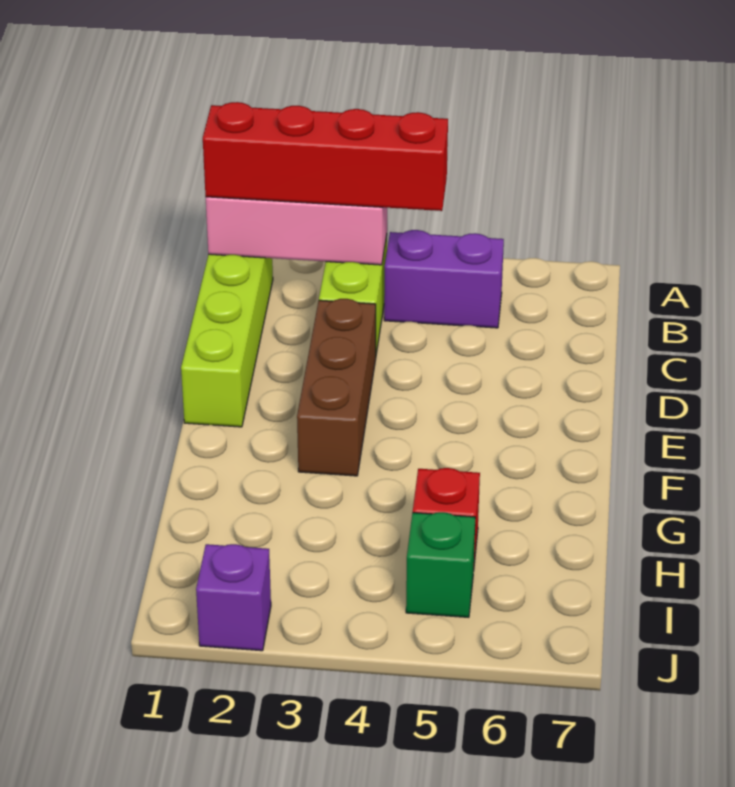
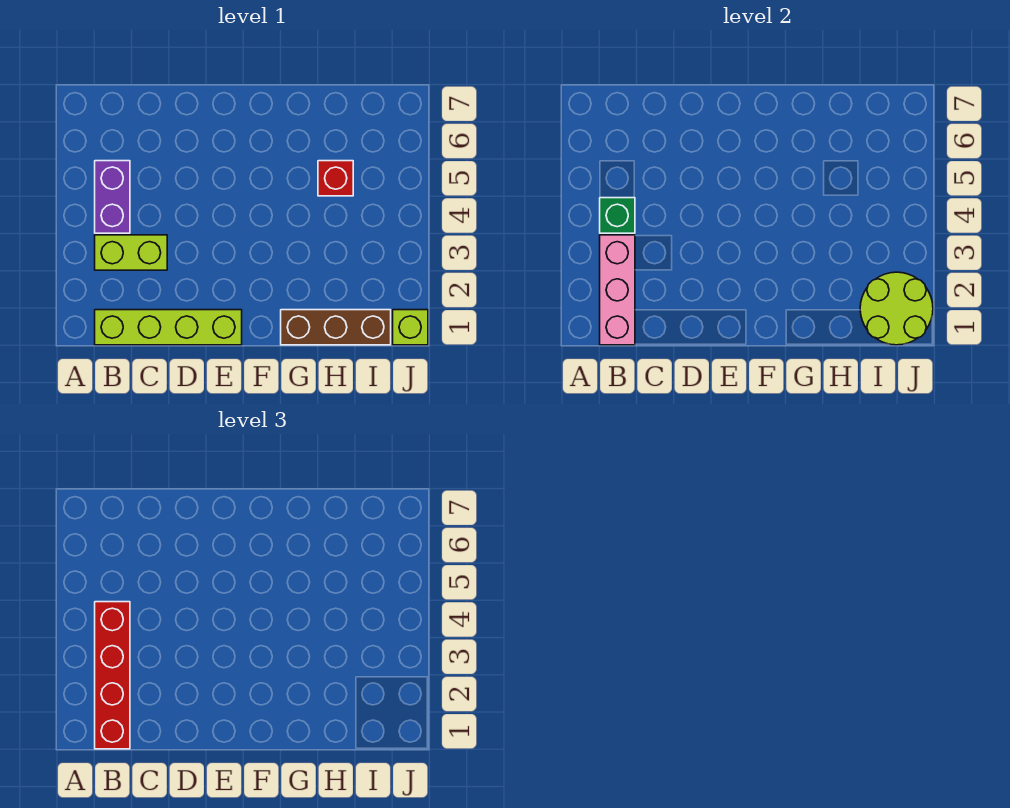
brown brick D3:F3 level 1 -> brown brick G1:I1 level 1
none -> lime round brick I1:J2 level 2
green brick I5 level 1 -> green brick B4 level 2
none -> lime brick J1 level 1
purple brick J2 level 1 -> none

